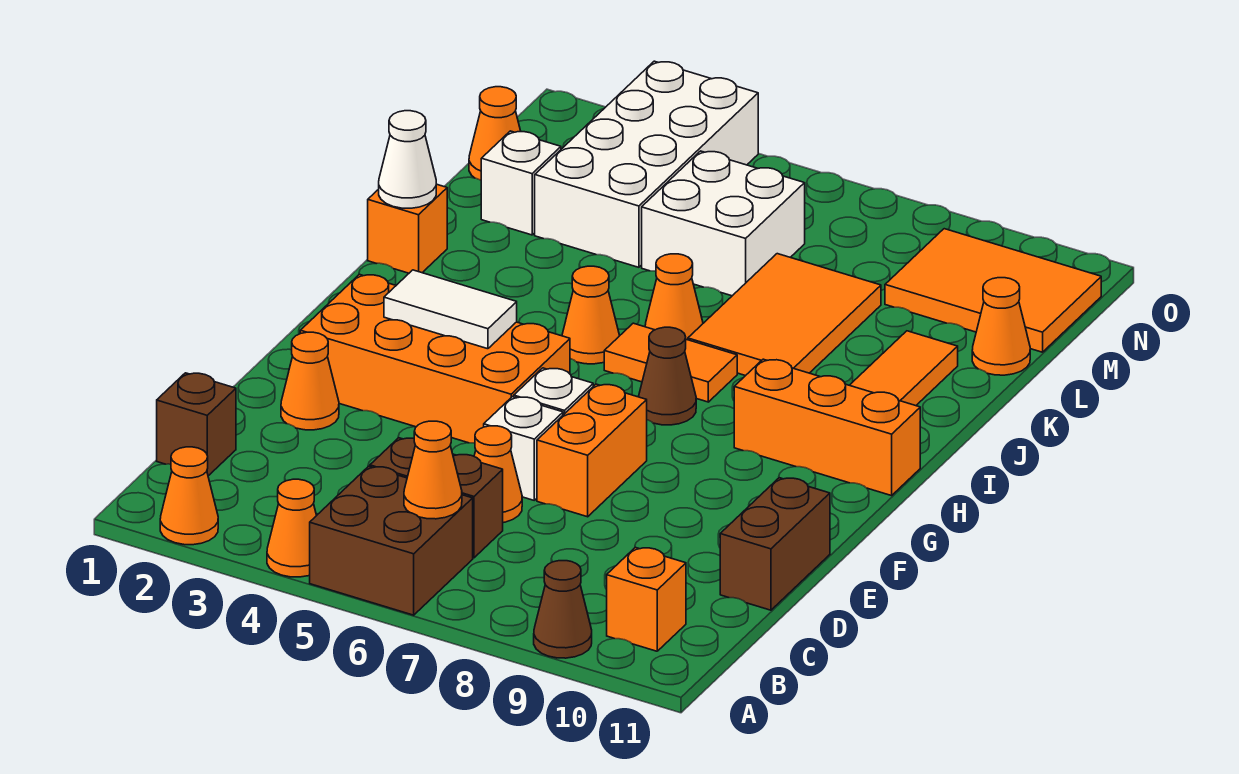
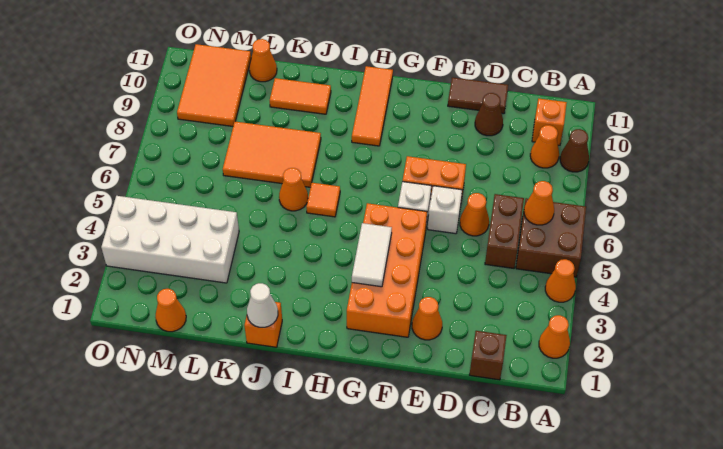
brown brick D11:E11 level 1 -> brown tile D11:E11 level 1
brown cone H7 level 1 -> brown cone D10 level 1
orange brick H9:H11 level 1 -> orange tile H9:H11 level 1
orange cone I5 level 1 -> orange cone B9 level 1
orange tile I6:I7 level 1 -> orange tile I6 level 1
white brick L2 level 1 -> none
white brick L5:M6 level 1 -> none

